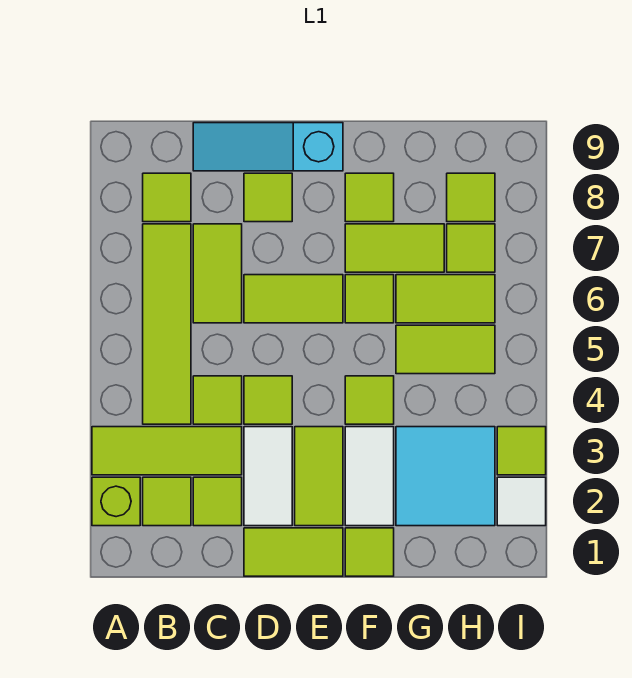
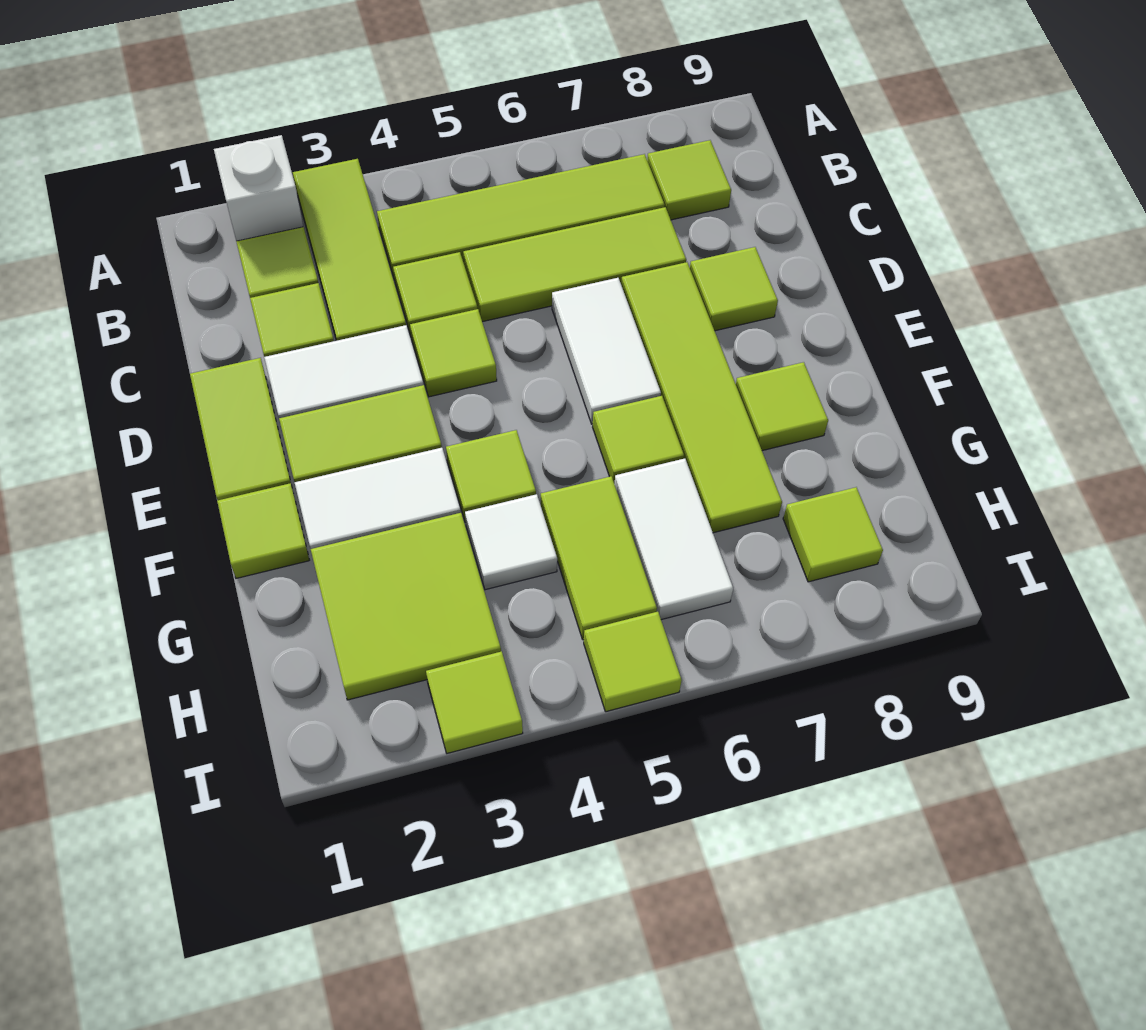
lime brick A2 level 1 -> white brick A2 level 1
lime tile C6:C7 level 1 -> lime tile C5:C7 level 1
cyan slope C9:E9 level 1 top E -> none
lime tile D6:E6 level 1 -> white tile D6:E6 level 1
lime tile F7:G7 level 1 -> lime tile D7:G7 level 1
cyan tile G2:H3 level 1 -> lime tile G2:H3 level 1
lime tile G6:H6 level 1 -> white tile G6:H6 level 1
lime tile H7 level 1 -> lime tile I5 level 1
white tile I2 level 1 -> white tile G4 level 1

